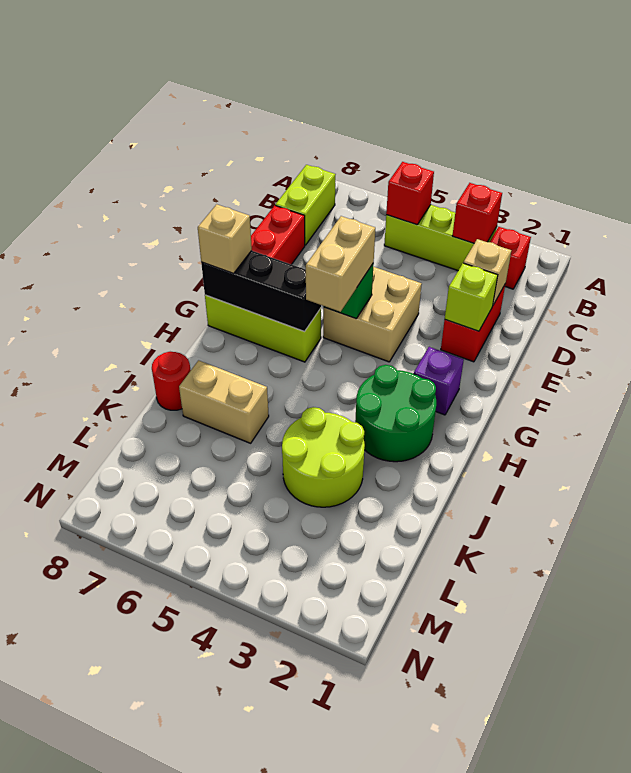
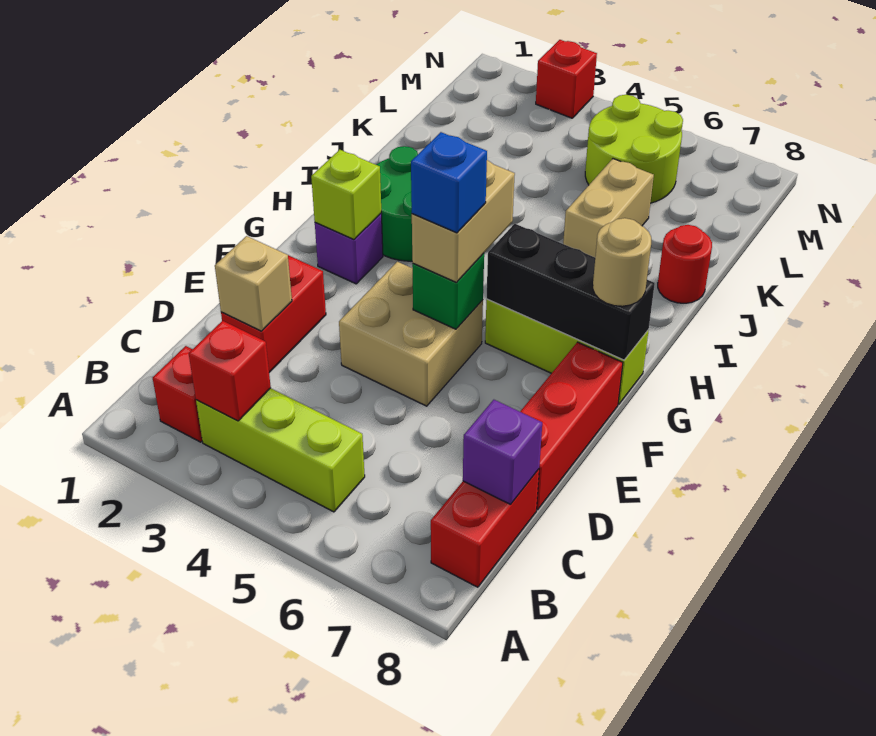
red brick B5 level 2 -> red brick N3 level 1
lime brick B8:C8 level 1 -> red brick B8:C8 level 1
none -> purple brick C8 level 2
lime brick E2 level 2 -> lime brick G2 level 2
none -> blue brick F5 level 4
tan brick G8 level 3 -> tan round brick G8 level 3
lime round brick J3:K4 level 1 -> lime round brick L5:M6 level 1
tan brick J6:J7 level 1 -> tan brick J6:K6 level 1

